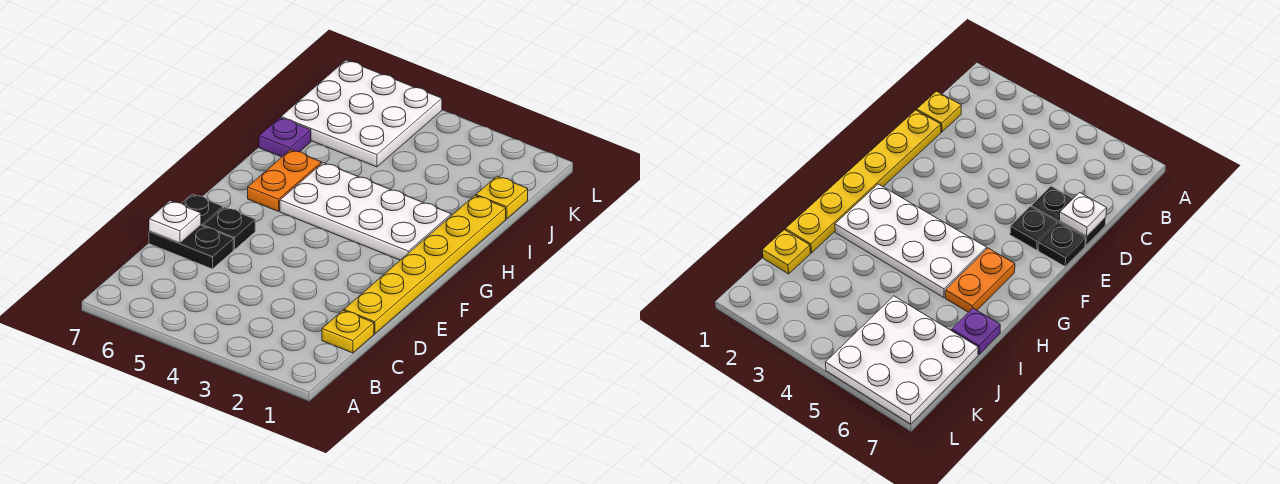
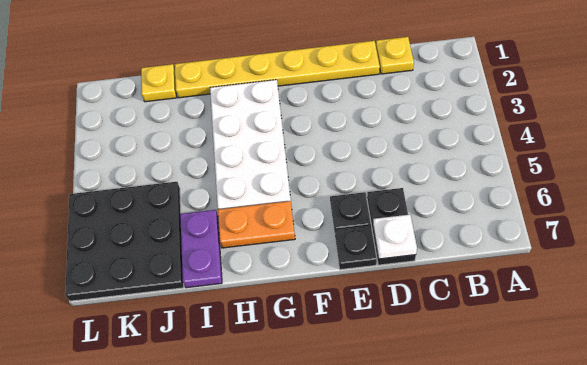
purple plate I7 level 1 -> purple plate I6:I7 level 1
white plate J5:L7 level 1 -> black plate J5:L7 level 1

